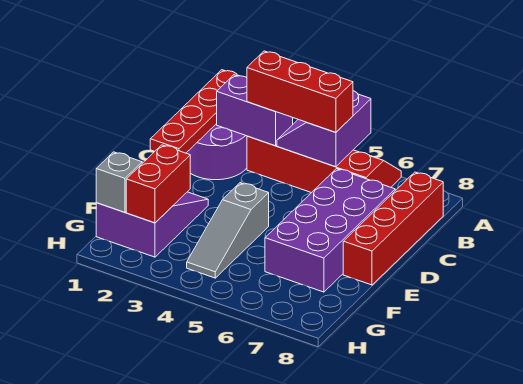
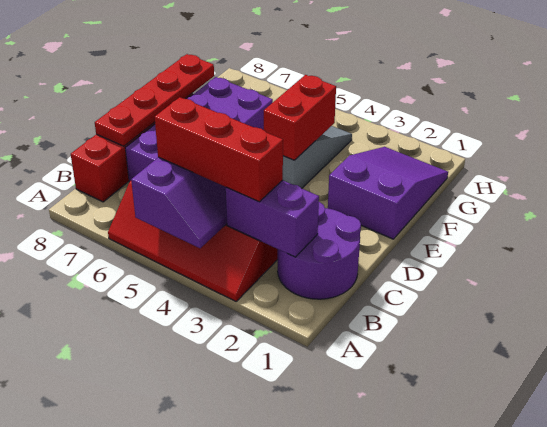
red plate A1:D1 level 2 -> red plate C8:F8 level 2
purple slope E1:G2 level 1 top G -> purple slope E1:G2 level 1 top E
red brick F2:G2 level 2 -> red brick E4:F4 level 2
grey brick G1 level 2 -> none

